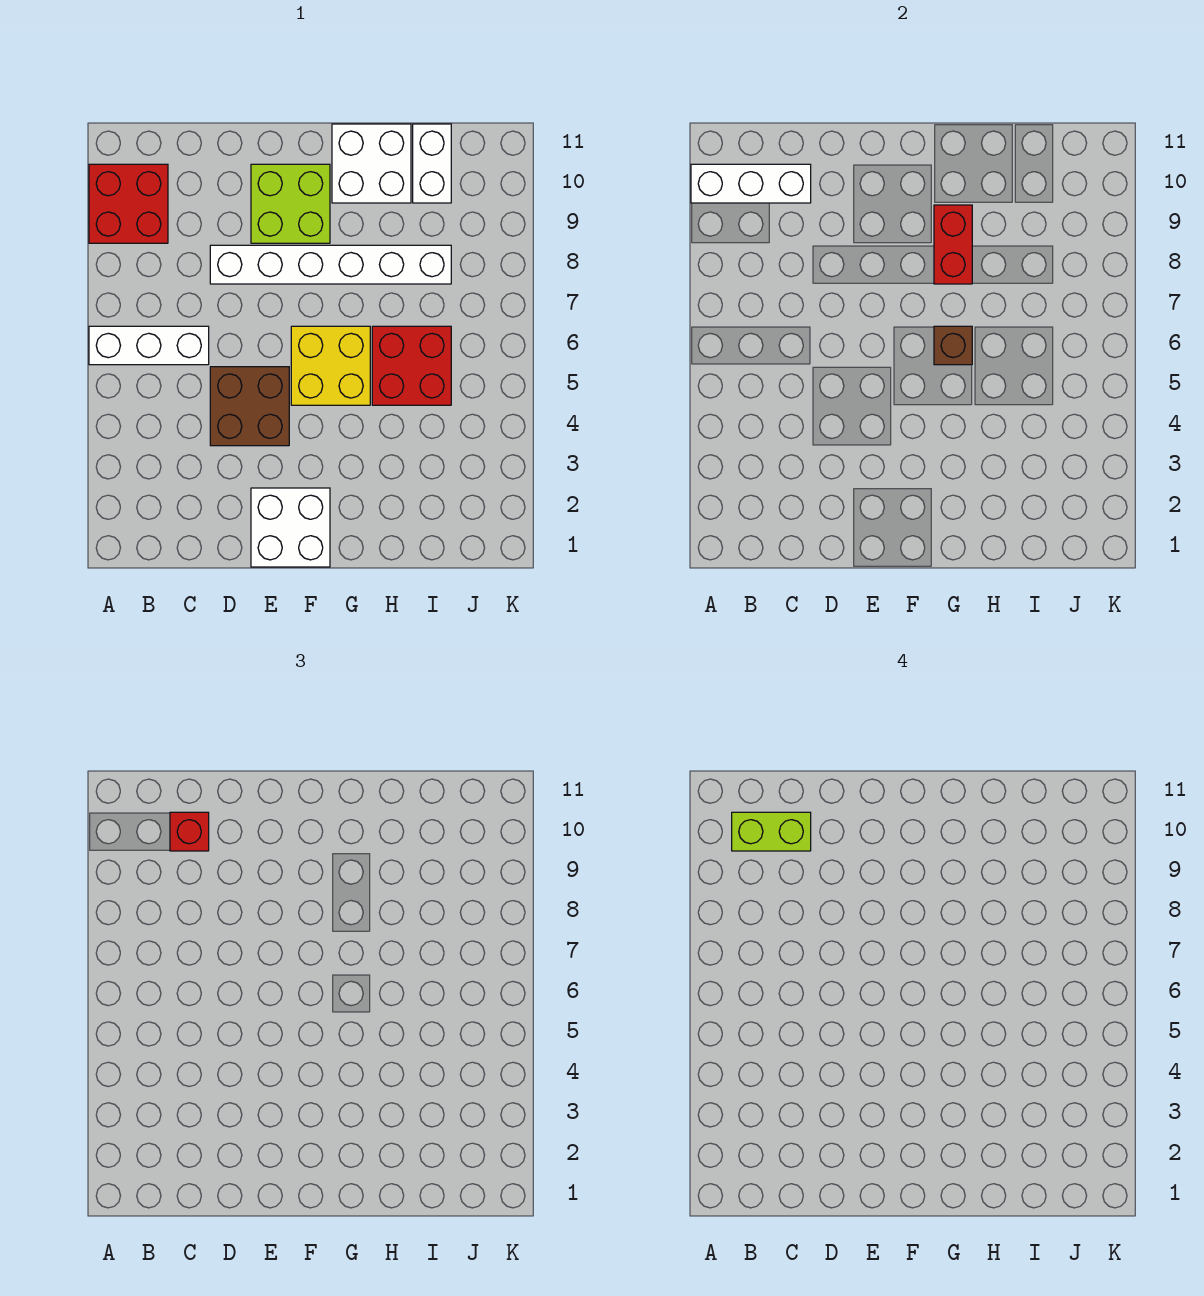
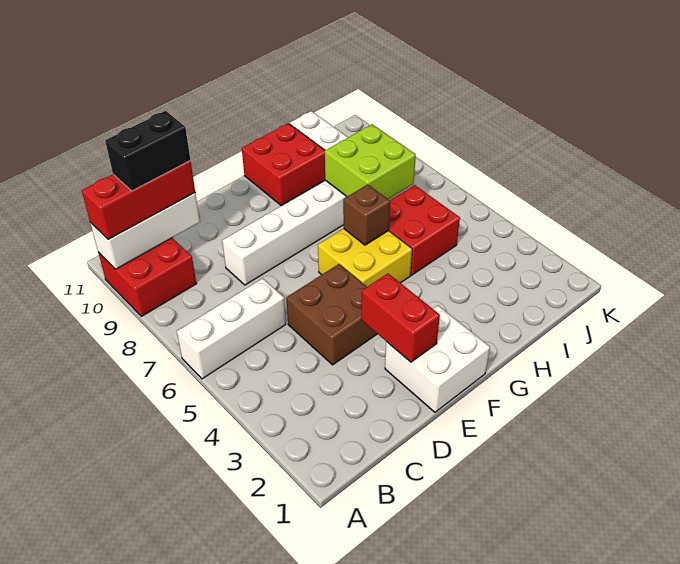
lime brick B10:C10 level 4 -> black brick B10:C10 level 4
red brick C10 level 3 -> red brick A10:C10 level 3
lime brick E9:F10 level 1 -> lime brick H7:I8 level 2
red brick G8:G9 level 2 -> red brick E2:E3 level 2
white brick G10:H11 level 1 -> red brick G10:H11 level 1

